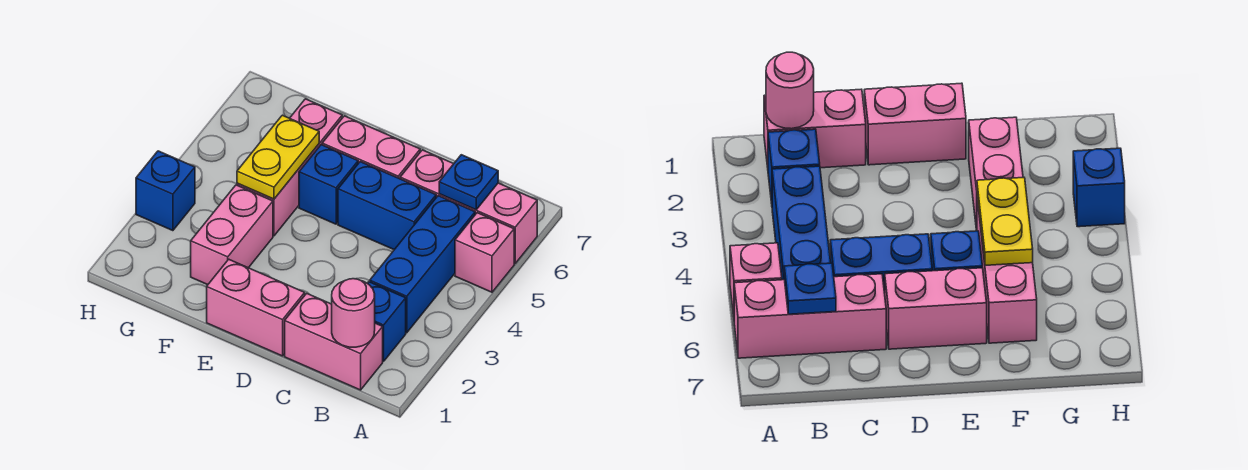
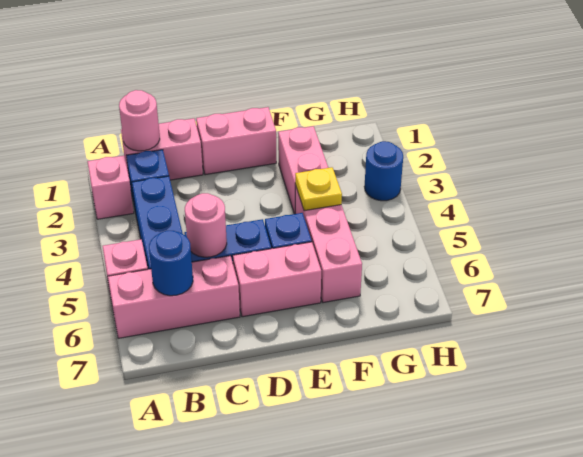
none -> pink brick A2 level 1
blue plate B6 level 2 -> blue round brick B6 level 2
none -> pink round brick C5 level 2
yellow plate F4:F5 level 2 -> yellow plate F4 level 2
blue brick H3 level 1 -> blue round brick H3 level 1

